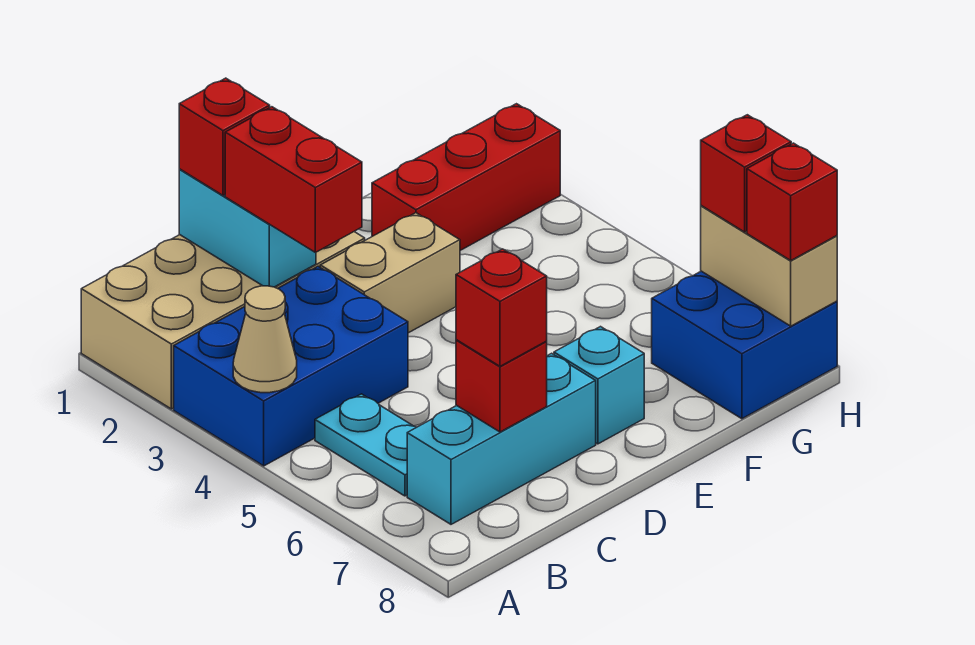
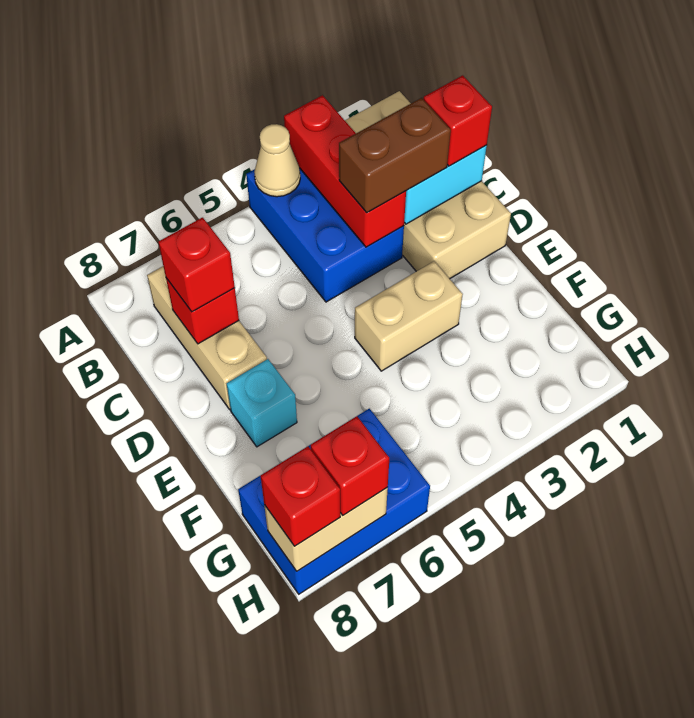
cyan plate B5:B6 level 1 -> none
cyan brick B7:D7 level 1 -> tan brick B7:D7 level 1
red brick C2:C3 level 3 -> brown brick C2:C3 level 3
tan brick D3:E3 level 1 -> tan brick E3:E4 level 1
red brick F2:H2 level 1 -> red brick A3:C3 level 2
blue brick G7:H8 level 1 -> blue brick G6:H8 level 1

